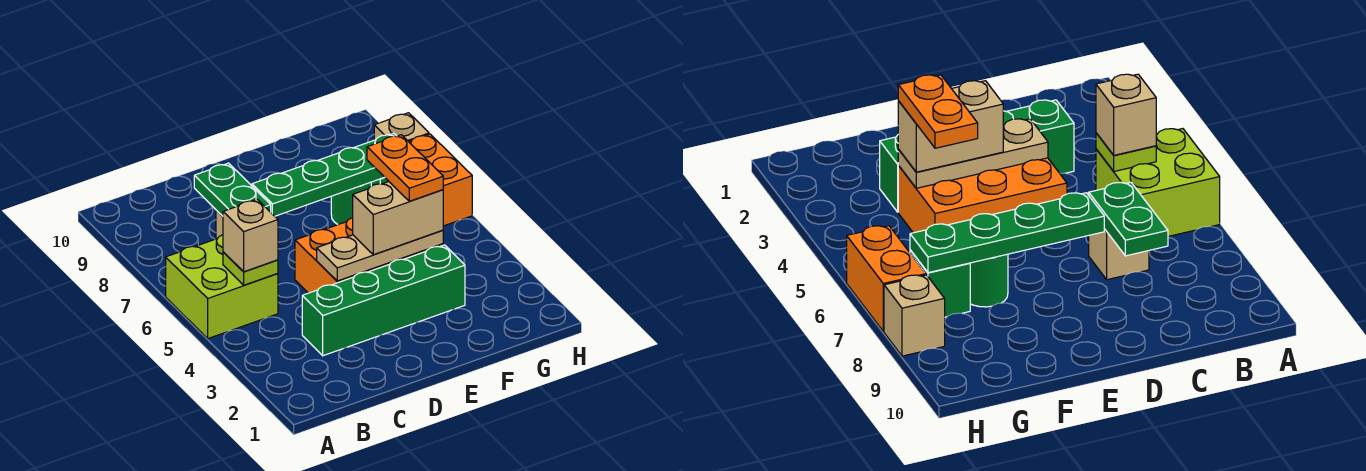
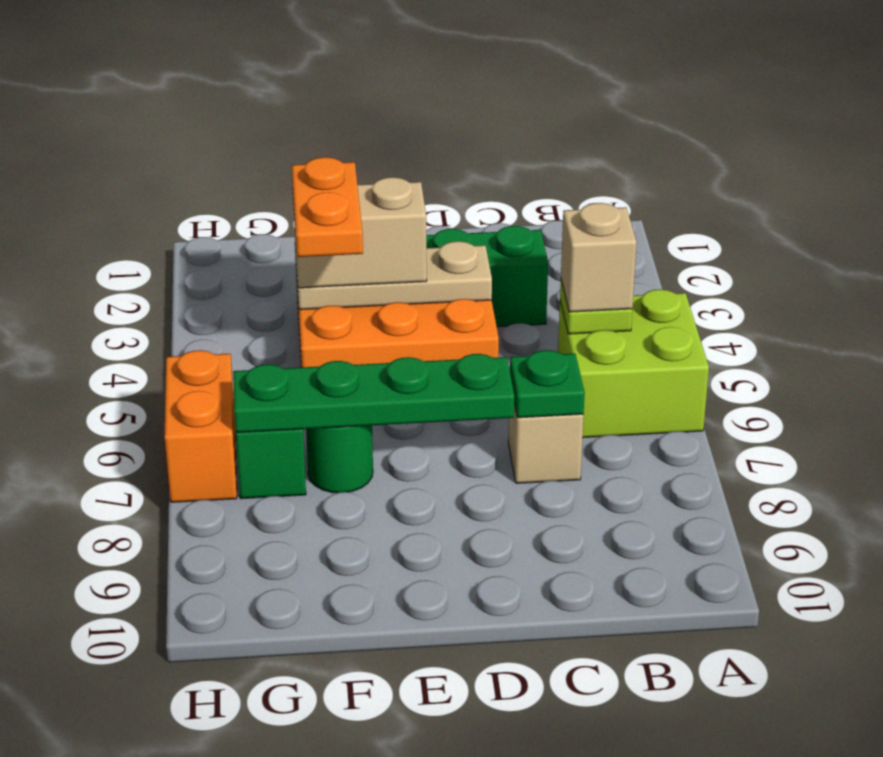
green plate C7:C8 level 2 -> green plate C7 level 2
tan brick H8 level 1 -> none

